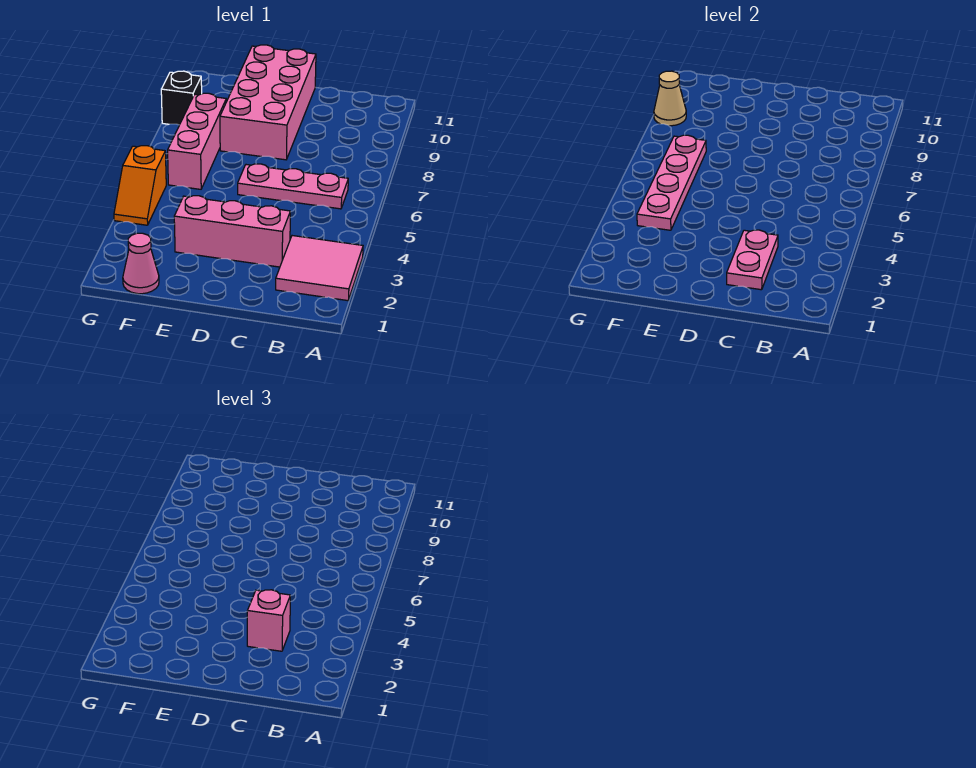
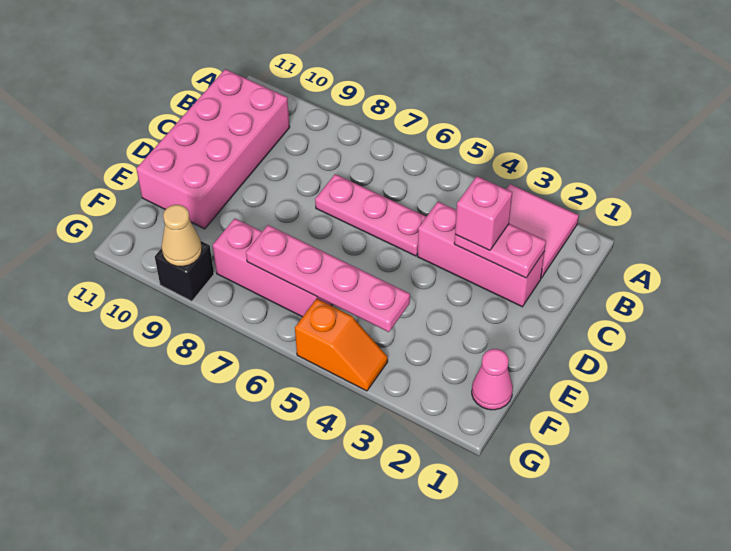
pink plate B6:D6 level 1 -> pink plate C5:C7 level 1
pink brick C3:E3 level 1 -> pink brick C2:C4 level 1
pink brick D8:E11 level 1 -> pink brick B10:E11 level 1

